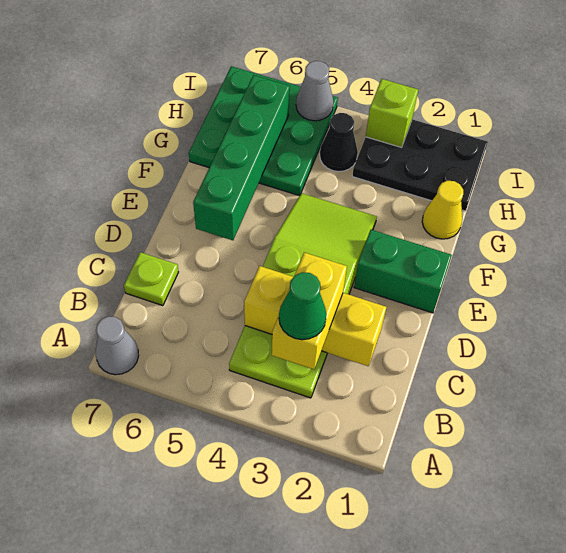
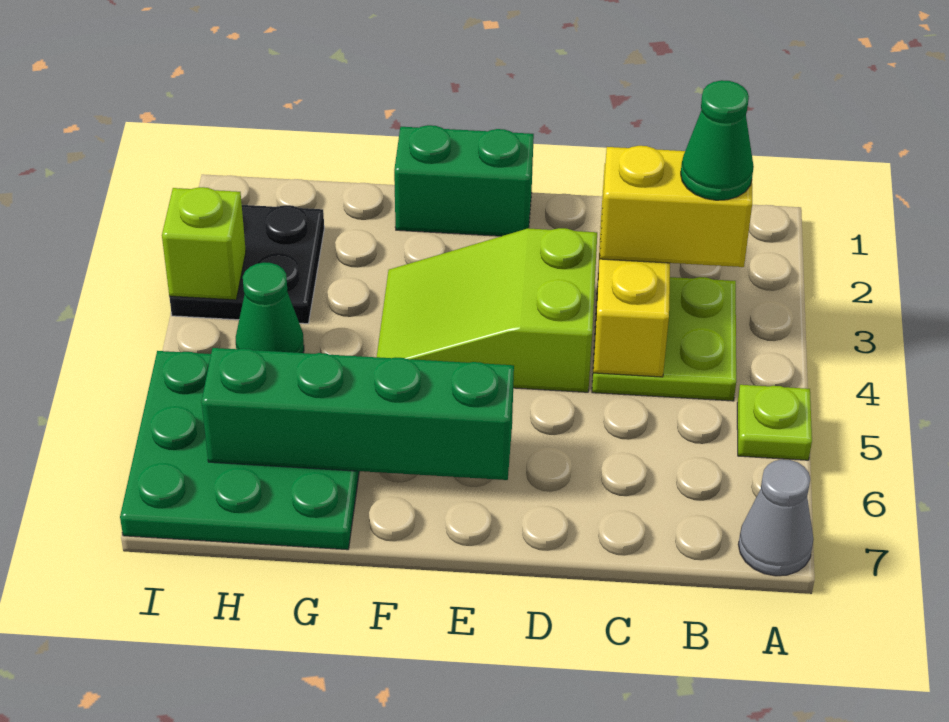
lime plate C7 level 1 -> lime plate A5 level 1
green brick E1:E2 level 1 -> green brick E1:F1 level 1
yellow cone G1 level 1 -> none
black plate H1:I3 level 1 -> black plate H2:I3 level 1
black cone H4 level 1 -> green cone H4 level 1
grey cone I5 level 2 -> none

